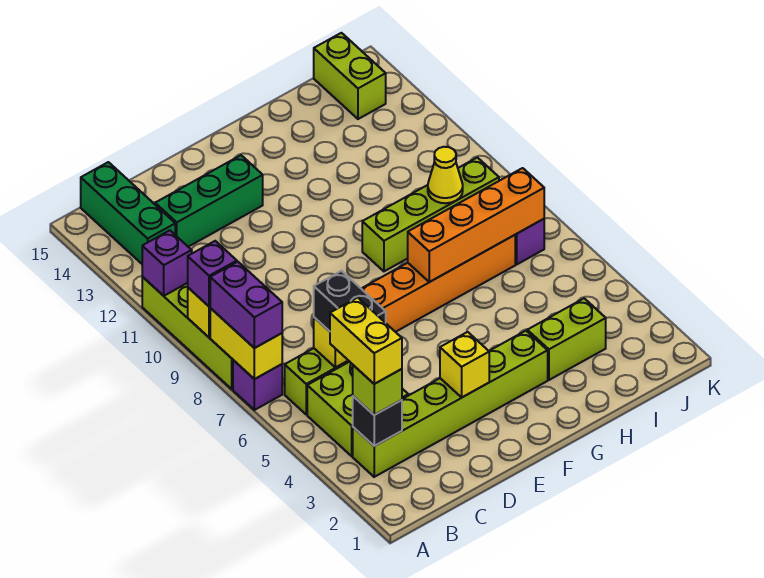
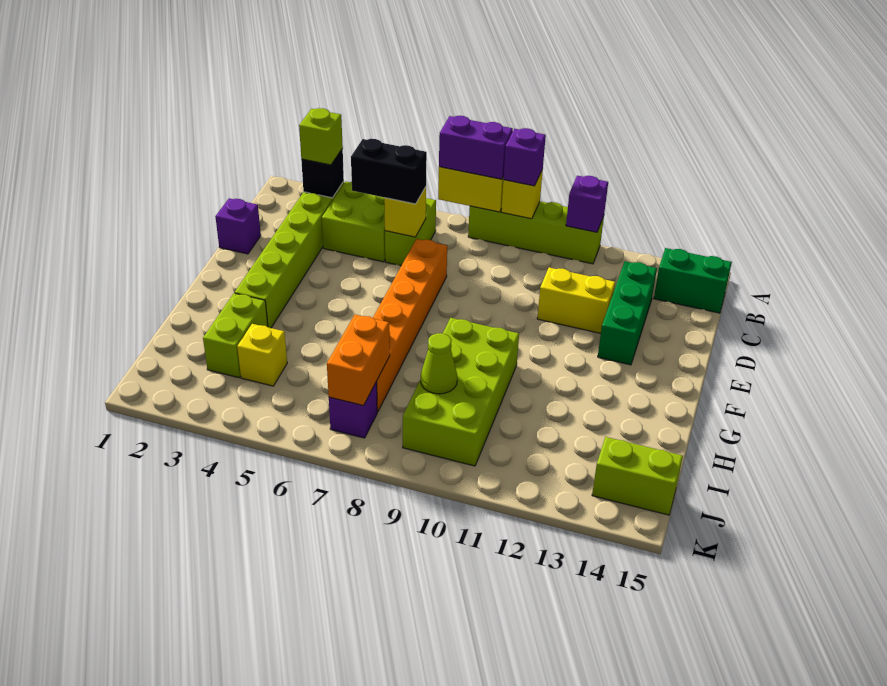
purple brick A7 level 1 -> purple brick D1 level 1
yellow brick B3:B4 level 4 -> yellow brick D11:D12 level 1
green brick B13:B15 level 1 -> green brick B14:B15 level 1
yellow brick E3 level 2 -> yellow brick I4 level 1
orange brick G7:J7 level 2 -> orange brick I7:J7 level 2
lime brick G9:J9 level 1 -> lime brick G9:J10 level 1
yellow cone I9 level 2 -> lime cone I9 level 2

